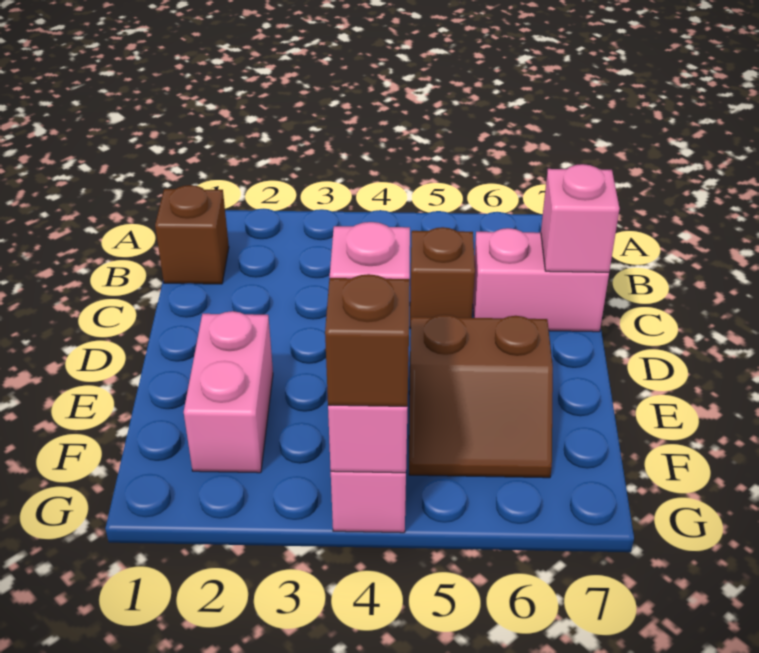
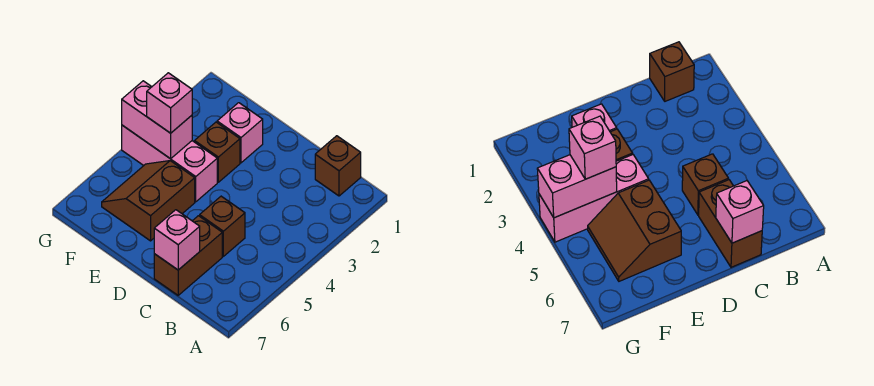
pink brick C6:C7 level 1 -> brown brick C6:C7 level 1
pink brick E2:F2 level 1 -> pink brick E2 level 1
brown brick G4 level 3 -> brown brick E3 level 1

